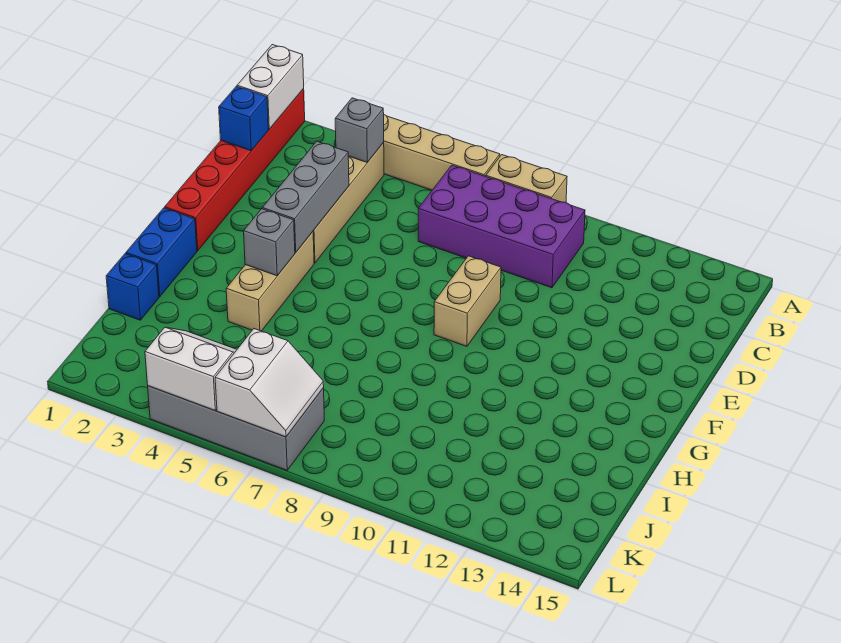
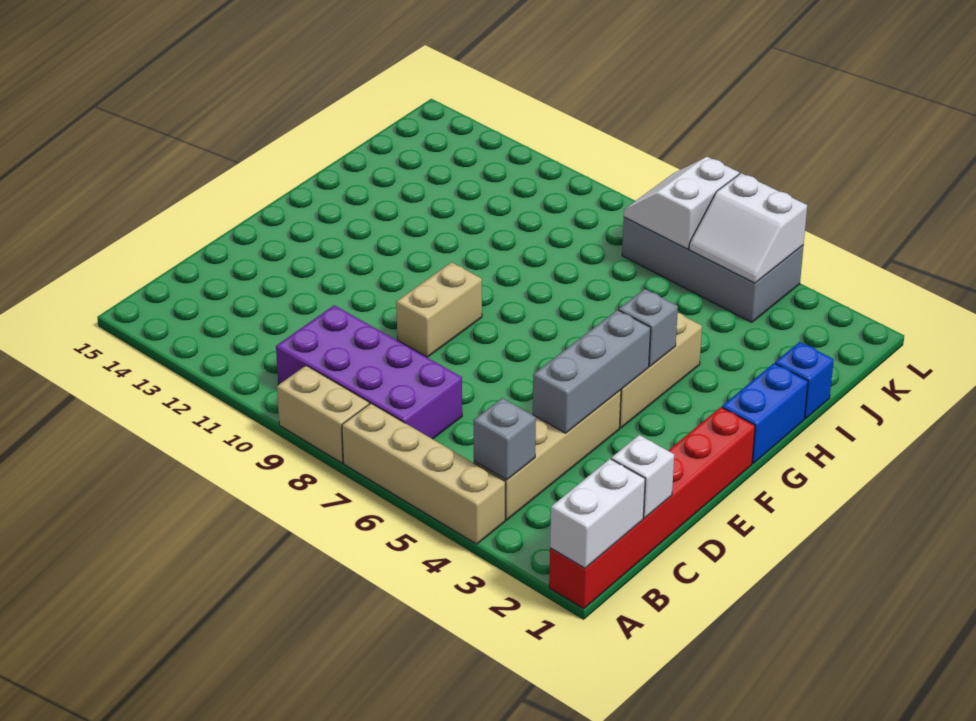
blue brick C1 level 2 -> white brick C1 level 2

